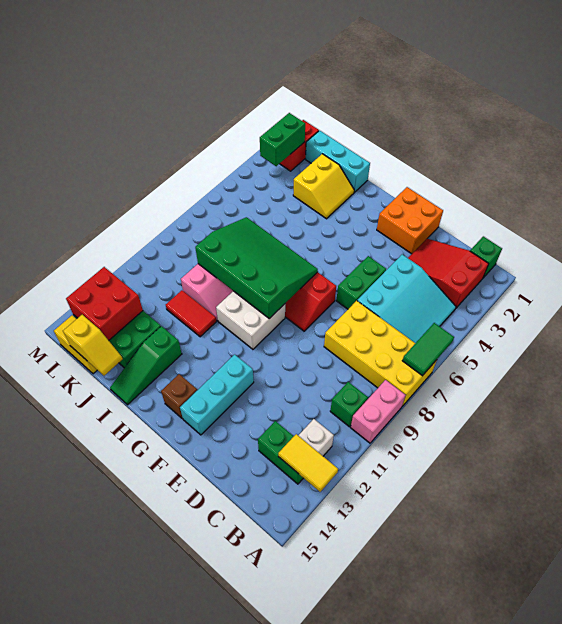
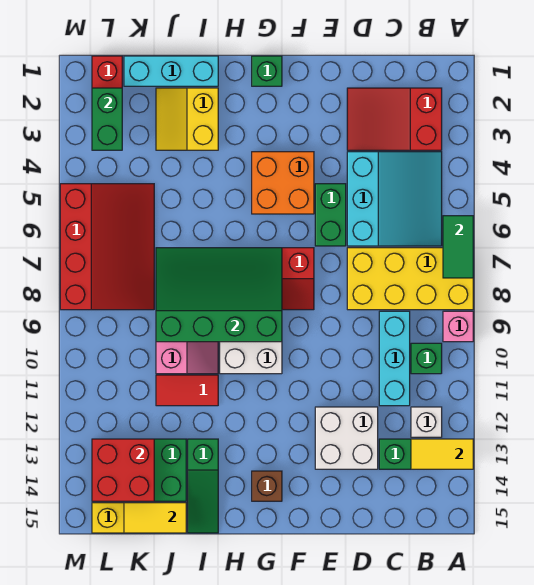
pink brick A9:A10 level 1 -> pink brick A9 level 1
green brick B1 level 1 -> green brick G1 level 1
none -> white brick D12:E13 level 1
orange brick E1:F2 level 1 -> orange brick F4:G5 level 1
cyan brick F12:F14 level 1 -> cyan brick C9:C11 level 1
yellow slope I2:J3 level 1 top J -> yellow slope I2:J3 level 1 top I
yellow slope J15:K15 level 2 top K -> yellow tile J15:K15 level 2
none -> red slope K5:M8 level 1 top M

